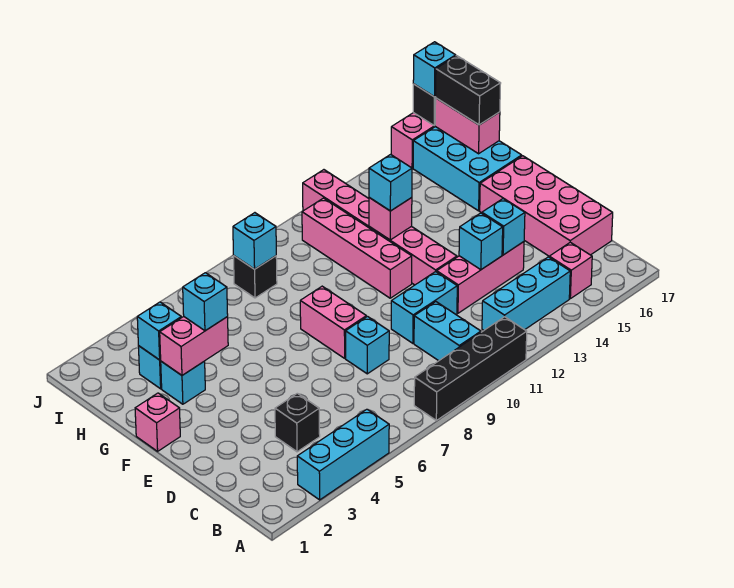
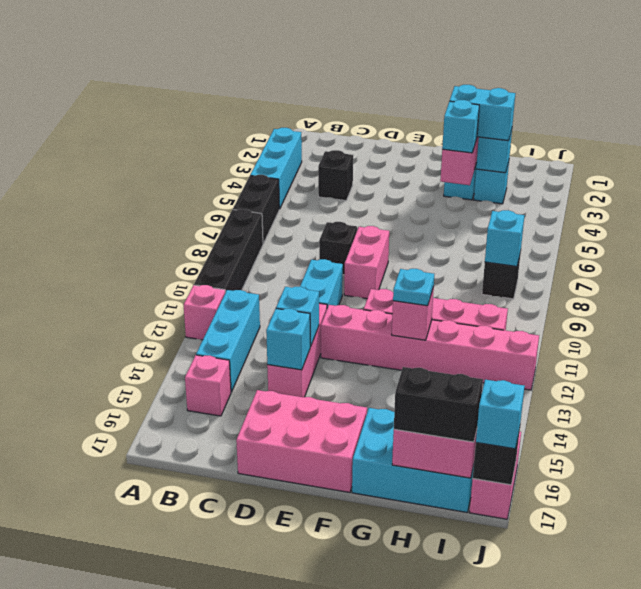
none -> black brick A6:A7 level 1
cyan brick B10:C10 level 1 -> cyan brick G3:H3 level 3
pink brick C16:F17 level 1 -> pink brick D16:F17 level 1
cyan brick D8 level 1 -> black brick D8 level 1
pink brick E8:F8 level 1 -> pink brick E8:E9 level 1
pink brick F1 level 1 -> pink brick A12 level 1
cyan brick G12 level 3 -> cyan plate G12 level 3

